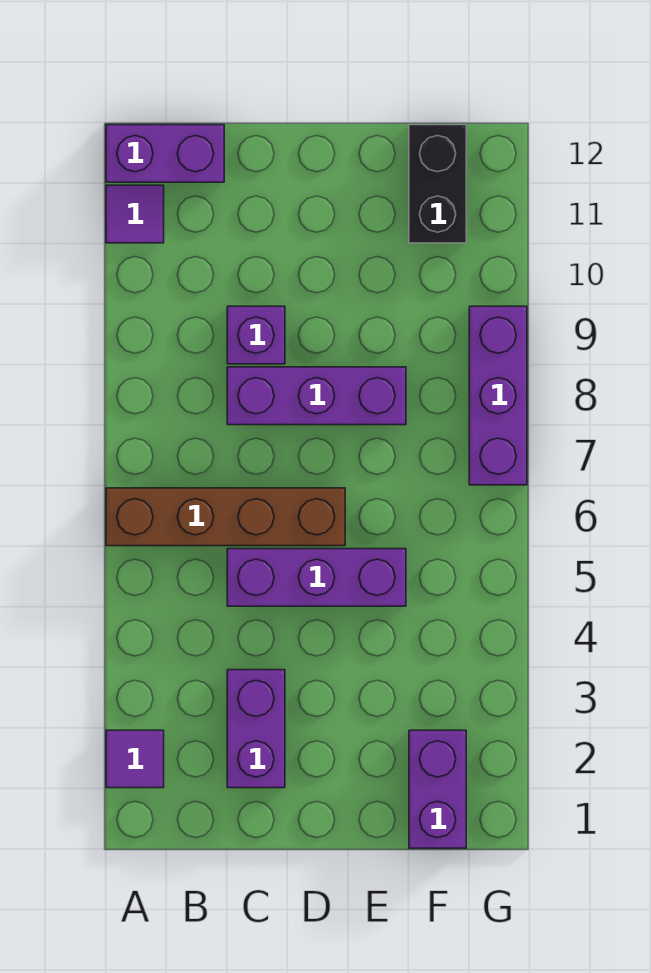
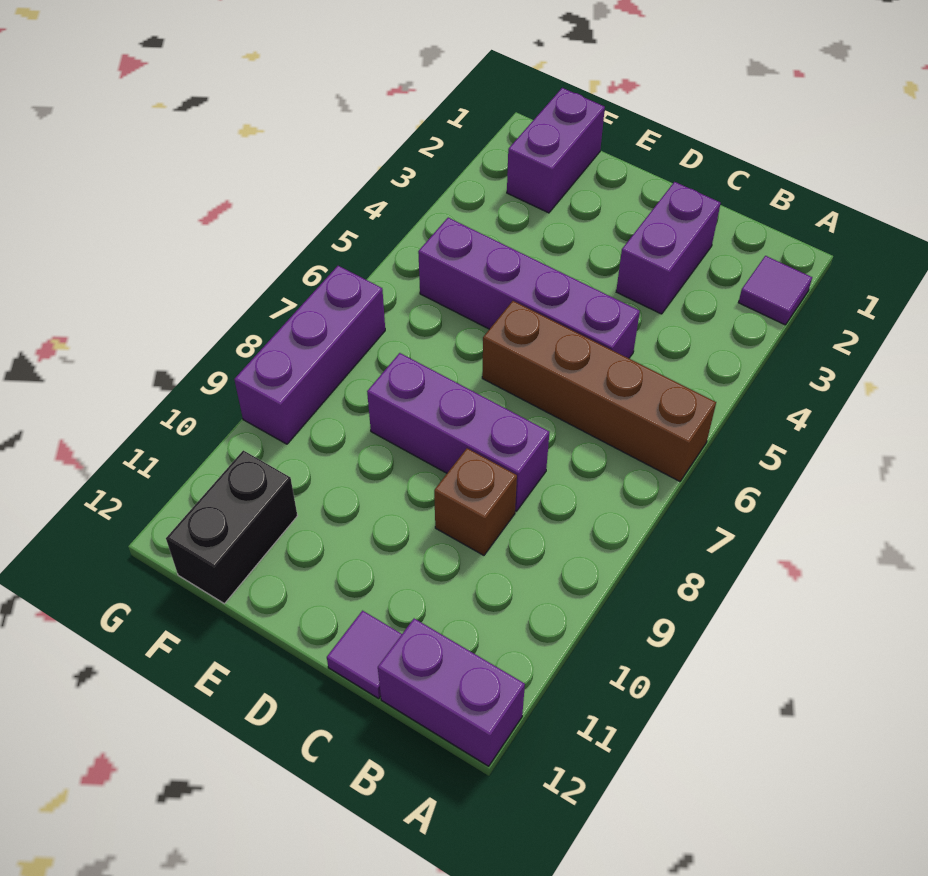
purple tile A11 level 1 -> purple tile C12 level 1
purple brick C5:E5 level 1 -> purple brick C5:F5 level 1
purple brick C9 level 1 -> brown brick C9 level 1

